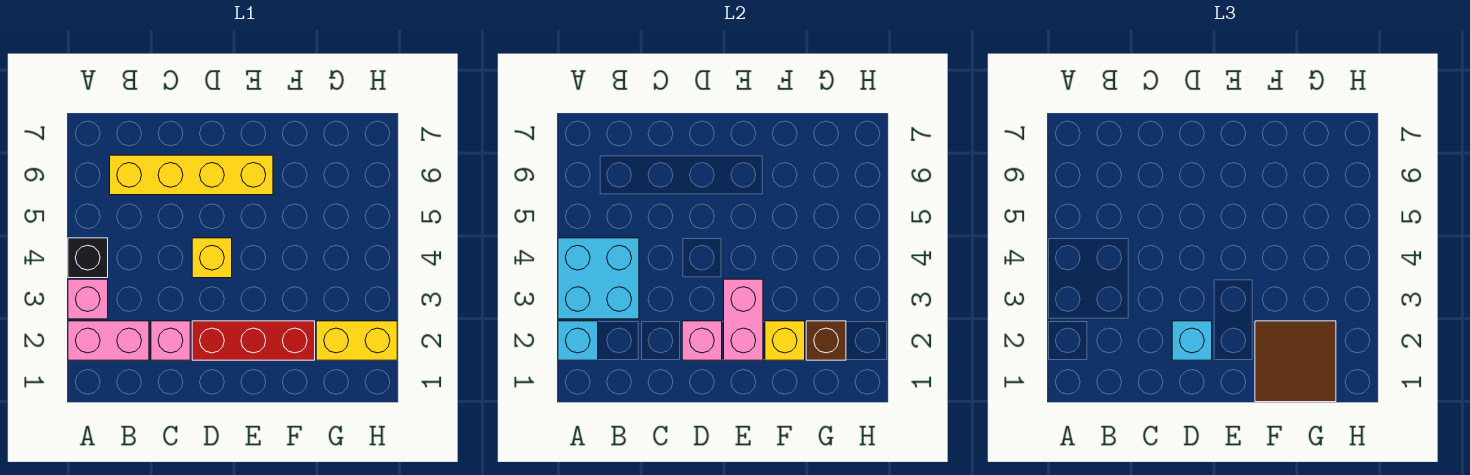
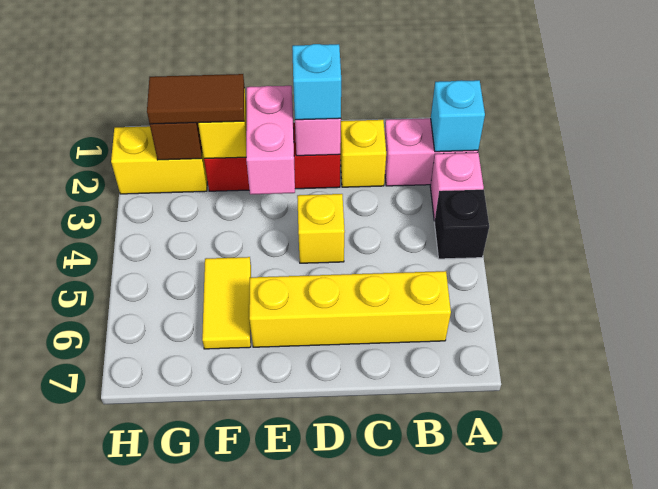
cyan brick A3:B4 level 2 -> none
pink brick C2 level 1 -> yellow brick C2 level 1
brown tile F1:G2 level 3 -> brown tile F2:G2 level 3
none -> yellow tile F5:F6 level 1

